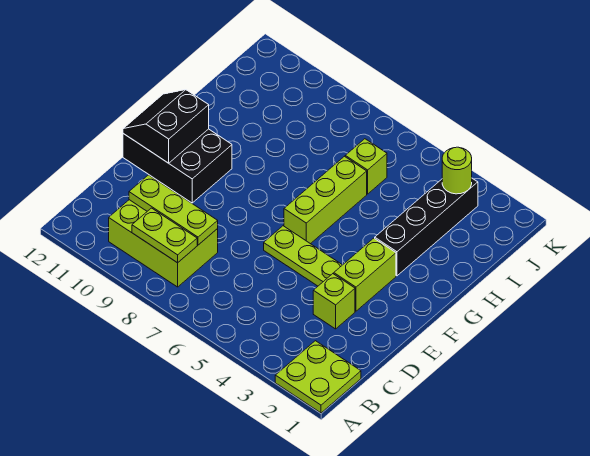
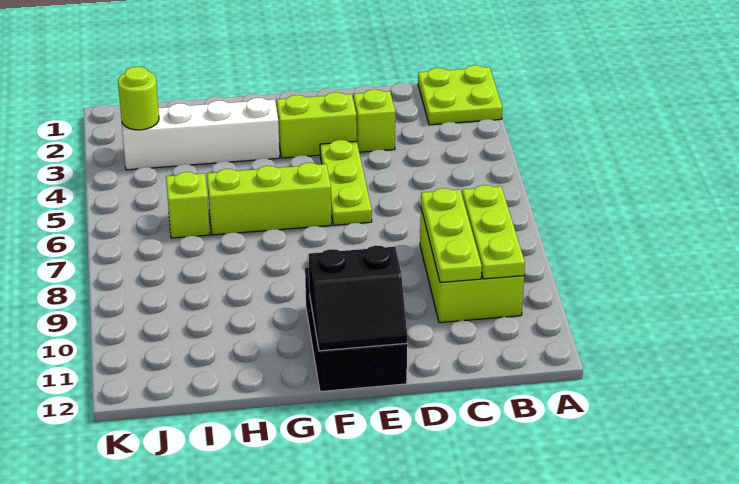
lime plate B8:B9 level 2 -> lime plate B8:B10 level 2
black brick G3:J3 level 1 -> white brick G3:J3 level 1

